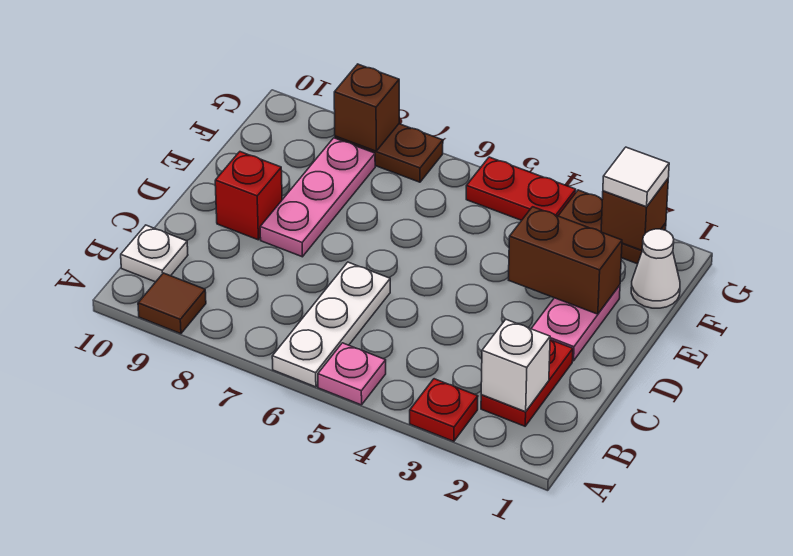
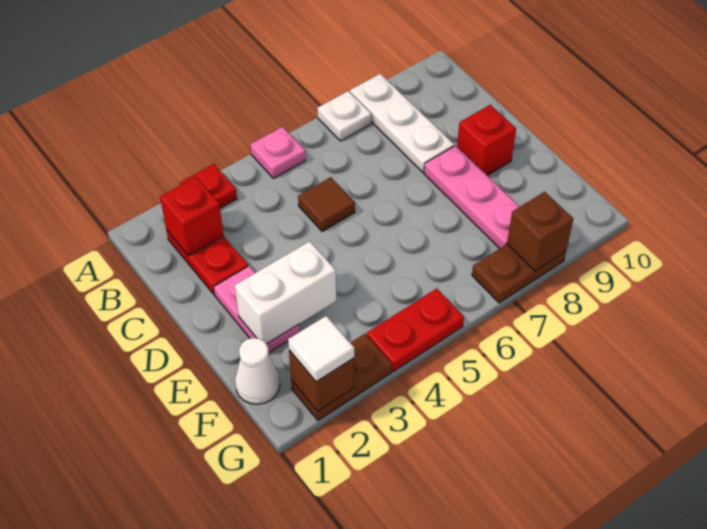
white plate A6:C6 level 1 -> white plate A8:C8 level 1
brown tile A9 level 1 -> brown tile C5 level 1
white brick B2 level 2 -> red brick B2 level 2
white plate B10 level 1 -> white plate A7 level 1
brown brick E2:E3 level 2 -> white brick E2:E3 level 2

